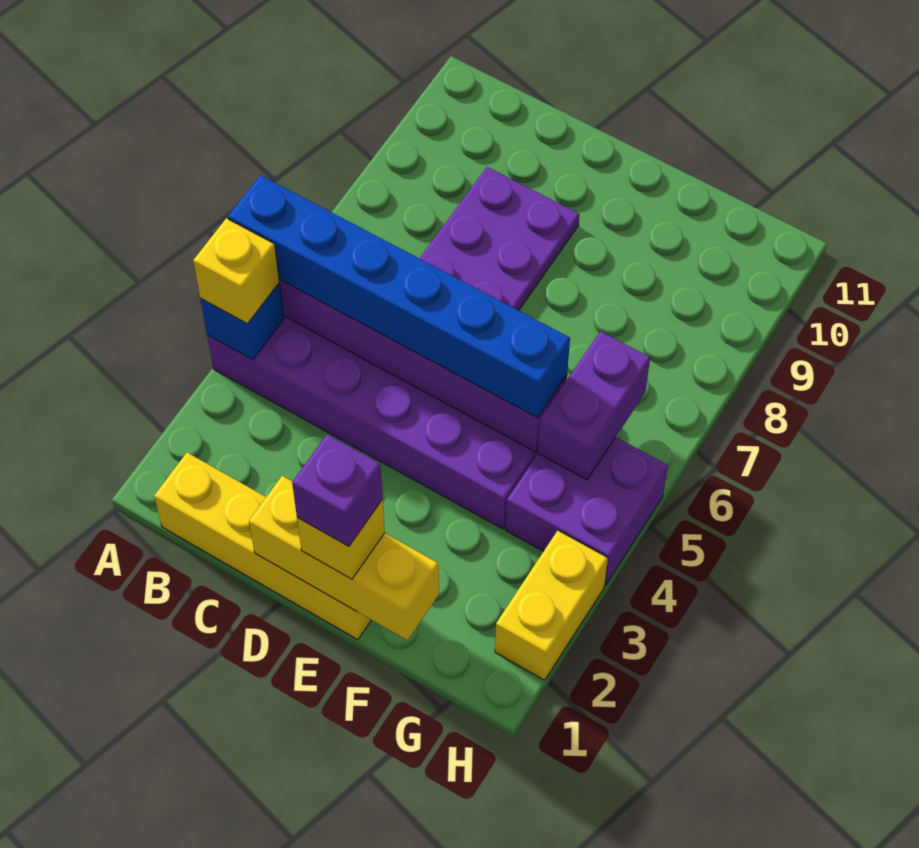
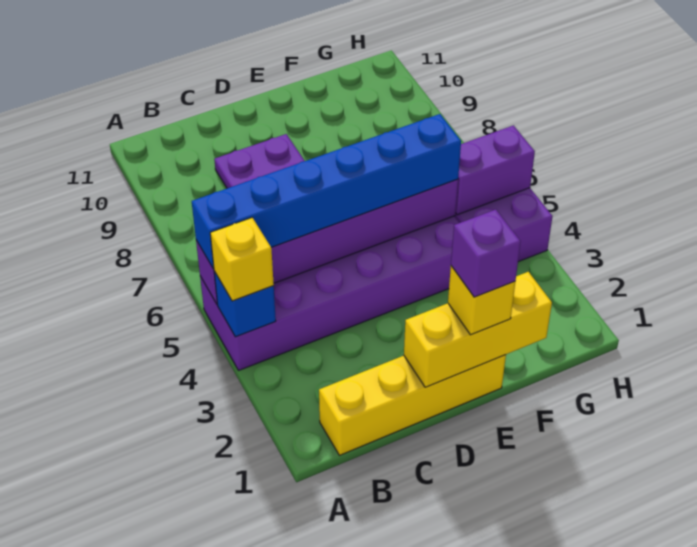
purple brick G5:G6 level 2 -> purple brick G5:H5 level 2
yellow brick H2:H3 level 1 -> none

